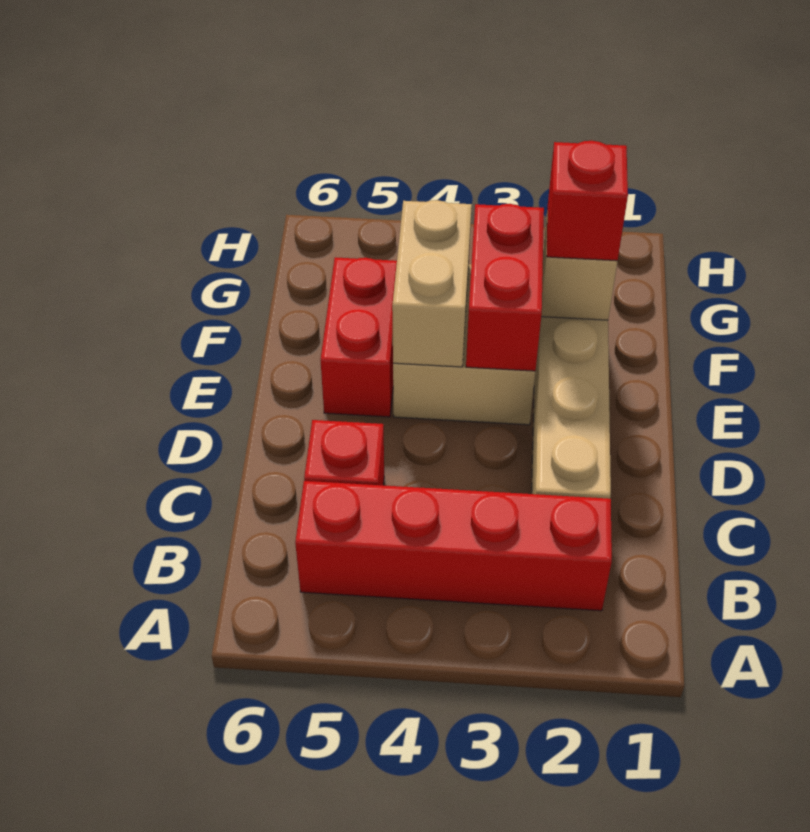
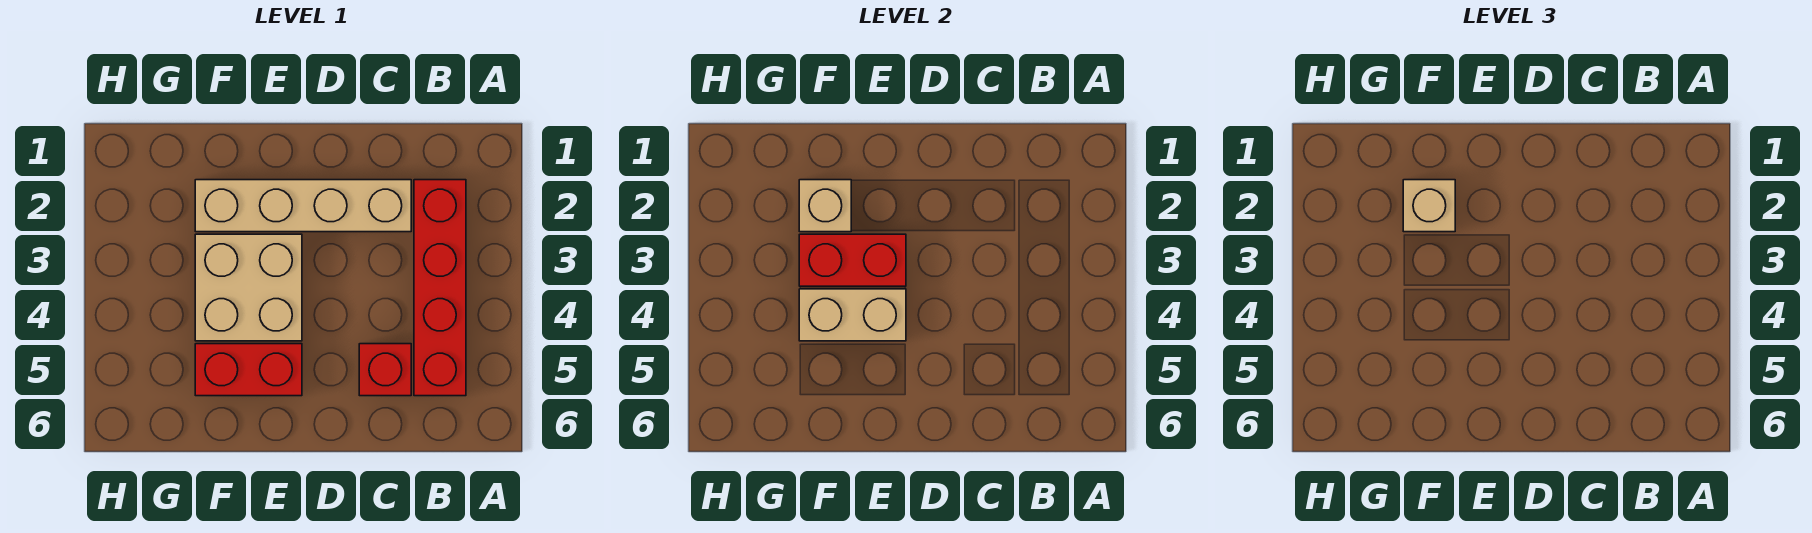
red brick F2 level 3 -> tan brick F2 level 3

